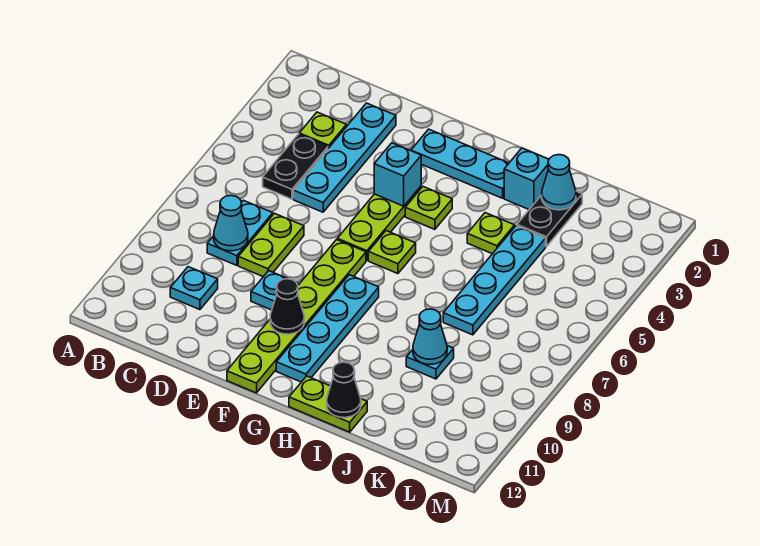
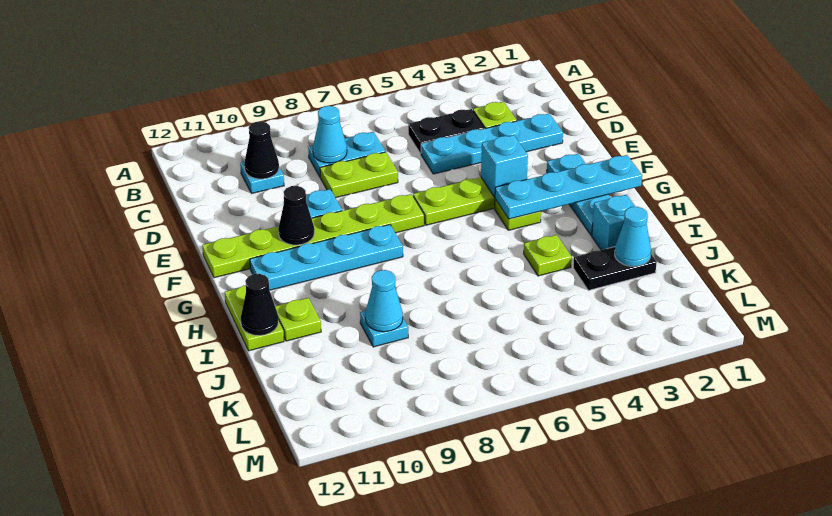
none -> black cone C10 level 2
lime plate G6 level 1 -> lime plate I11 level 1
cyan plate J4:J7 level 1 -> cyan plate G1:G4 level 2

